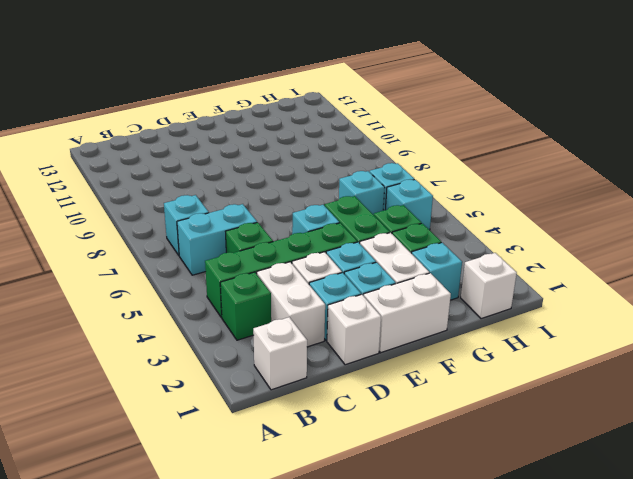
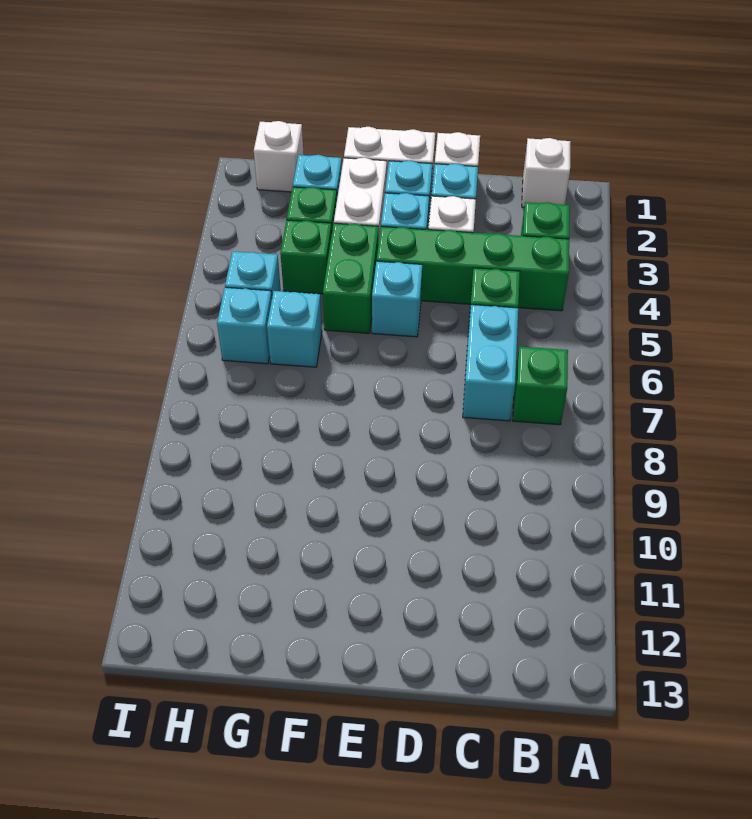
cyan brick B6:C6 level 1 -> cyan brick C6:C7 level 1
cyan brick B7 level 1 -> green brick B7 level 1
white brick C2:C3 level 1 -> none

